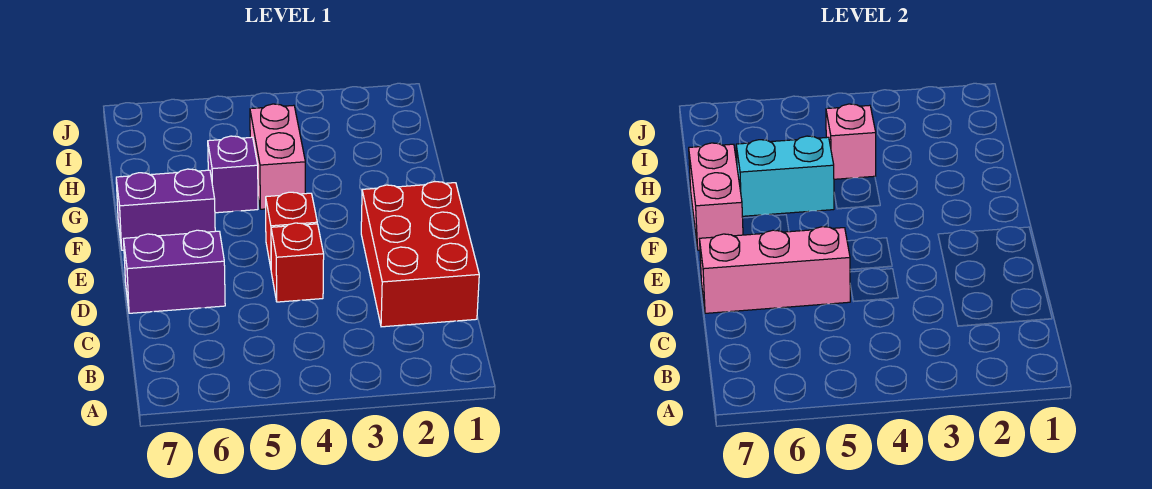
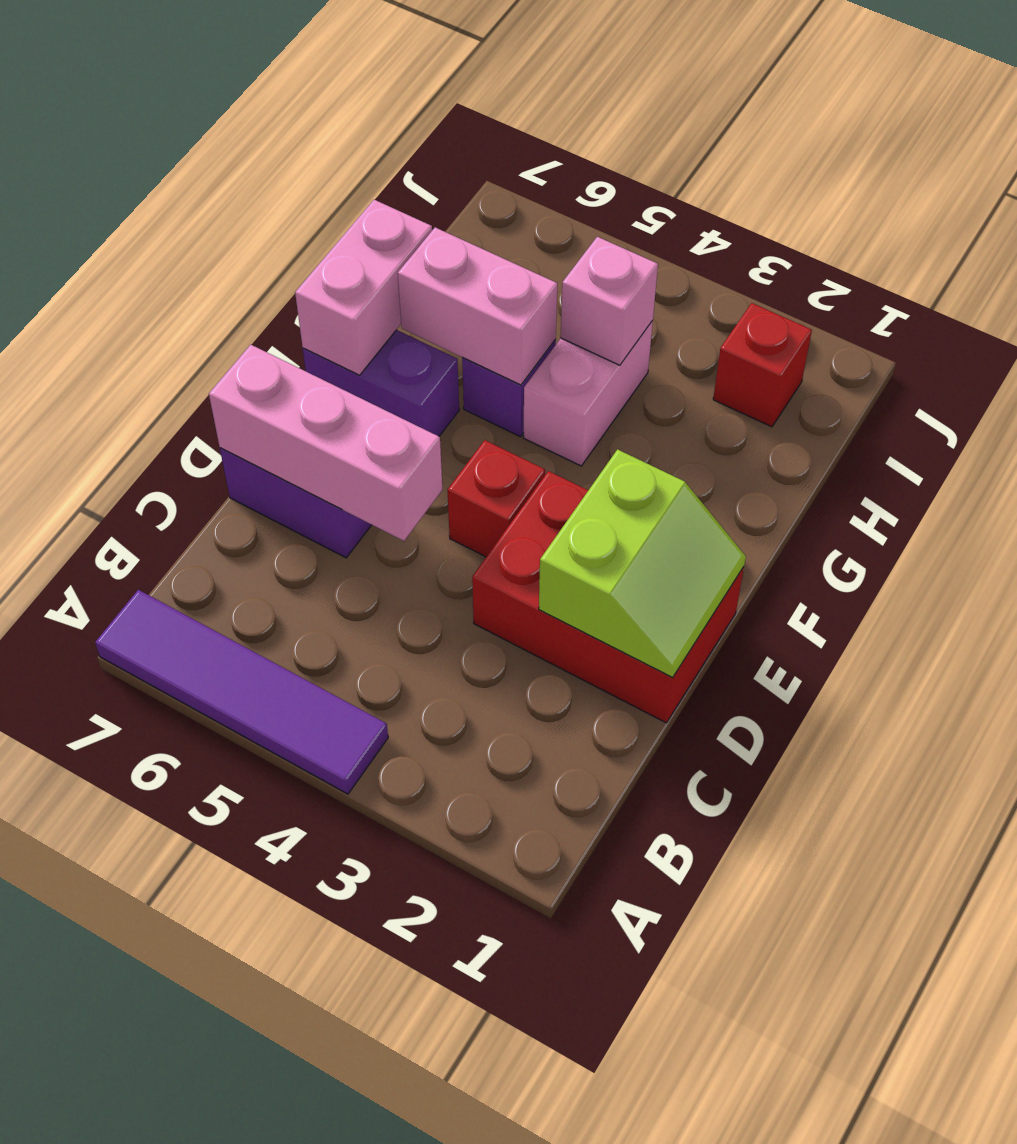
none -> purple tile A4:A7 level 1
red brick C1:E2 level 1 -> red brick D1:E3 level 1
none -> lime slope D1:E2 level 2 top 2
red brick D4 level 1 -> red brick I2 level 1
cyan brick G5:G6 level 2 -> pink brick G5:G6 level 2

